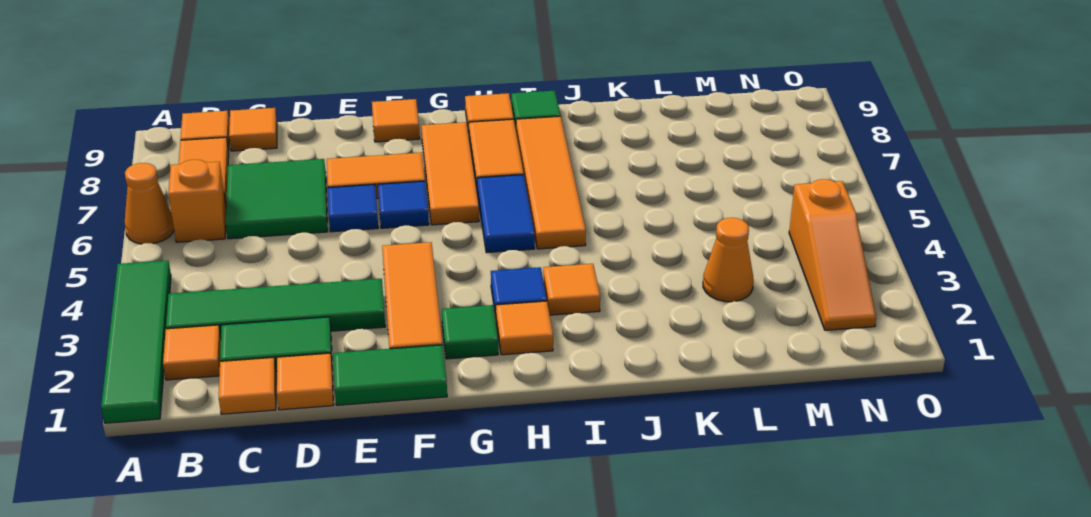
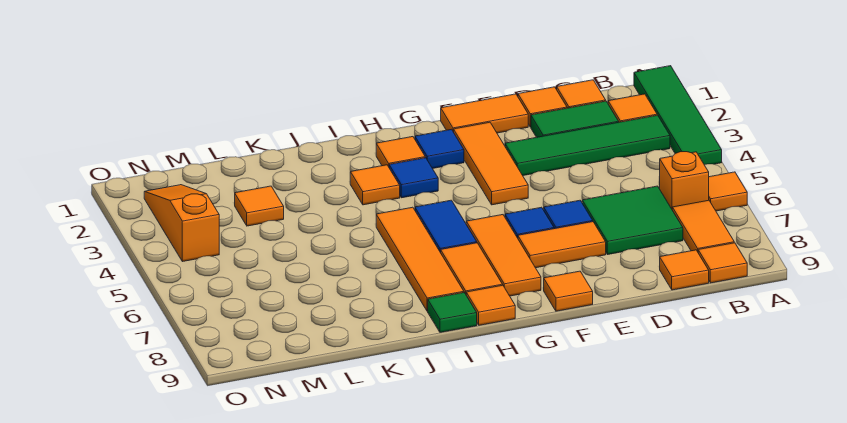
orange cone A6 level 1 -> orange tile A6 level 1
green tile E1:F1 level 1 -> orange tile E1:F1 level 1
green tile G2 level 1 -> blue tile G2 level 1
orange cone L3 level 1 -> orange tile L3 level 1

